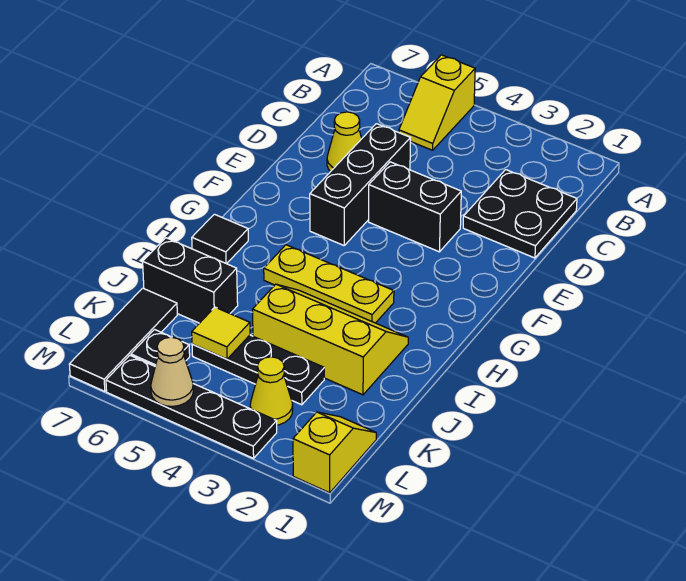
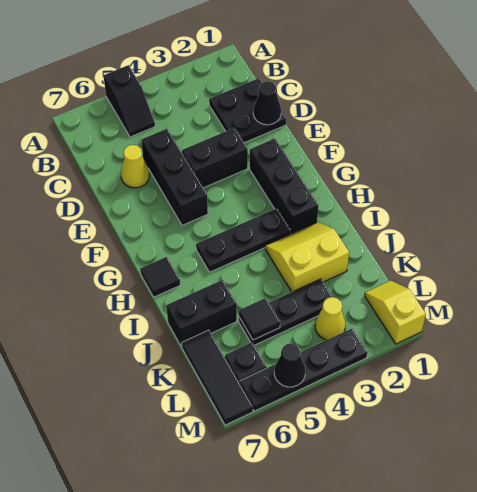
yellow slope A5:B5 level 1 top A -> black slope A5:B5 level 1 top A
none -> black cone D1 level 2
none -> black brick F2:H2 level 1
yellow plate H3:H5 level 1 -> black plate H3:H5 level 1
yellow slope I2:J4 level 1 top J -> yellow slope I2:J3 level 1 top J
yellow tile K5 level 2 -> black tile K5 level 2
tan cone M5 level 2 -> black cone M5 level 2

